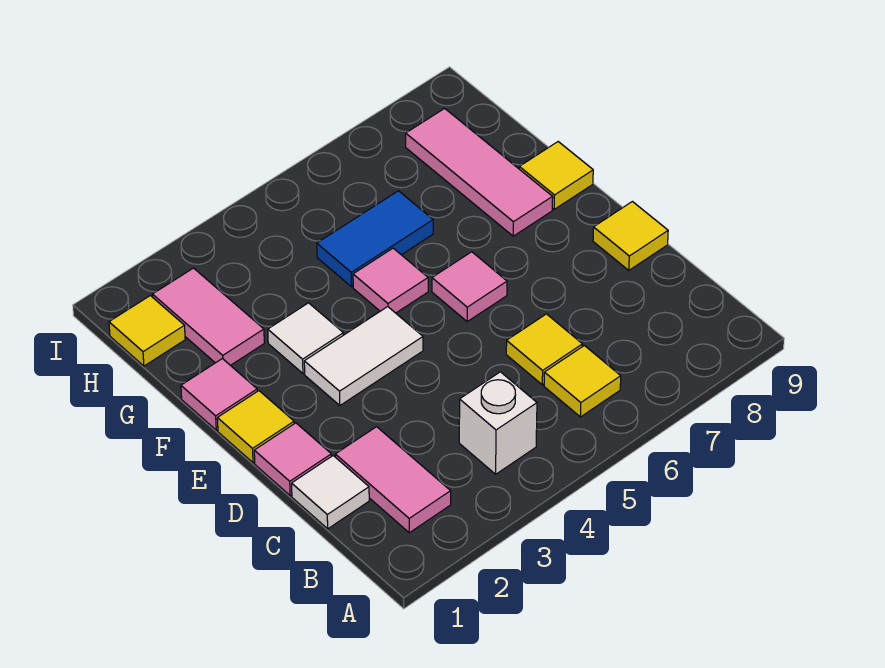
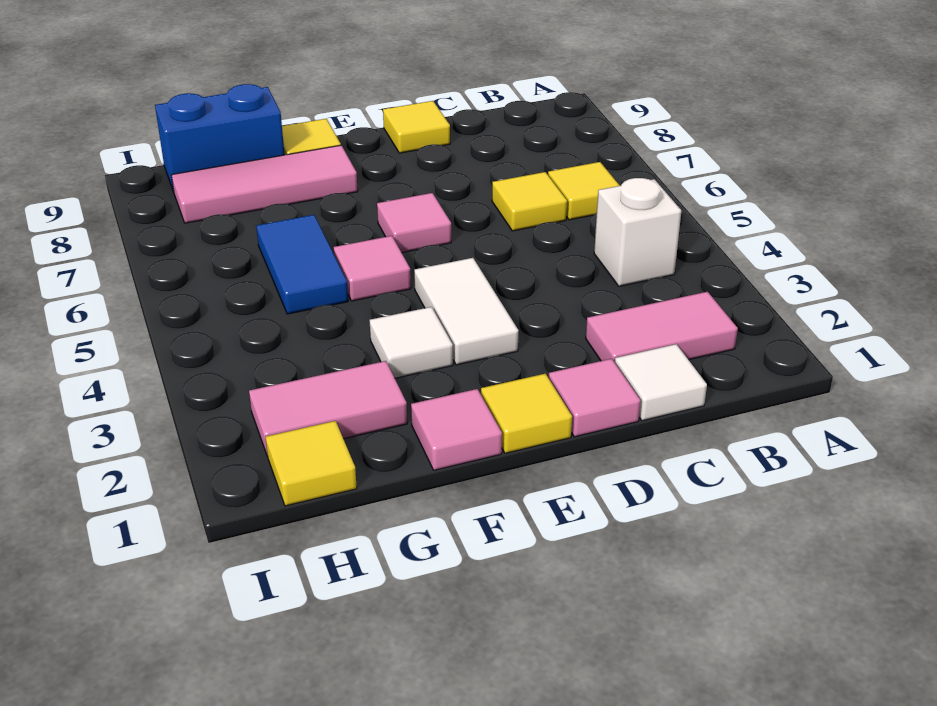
none -> blue brick G9:H9 level 1

